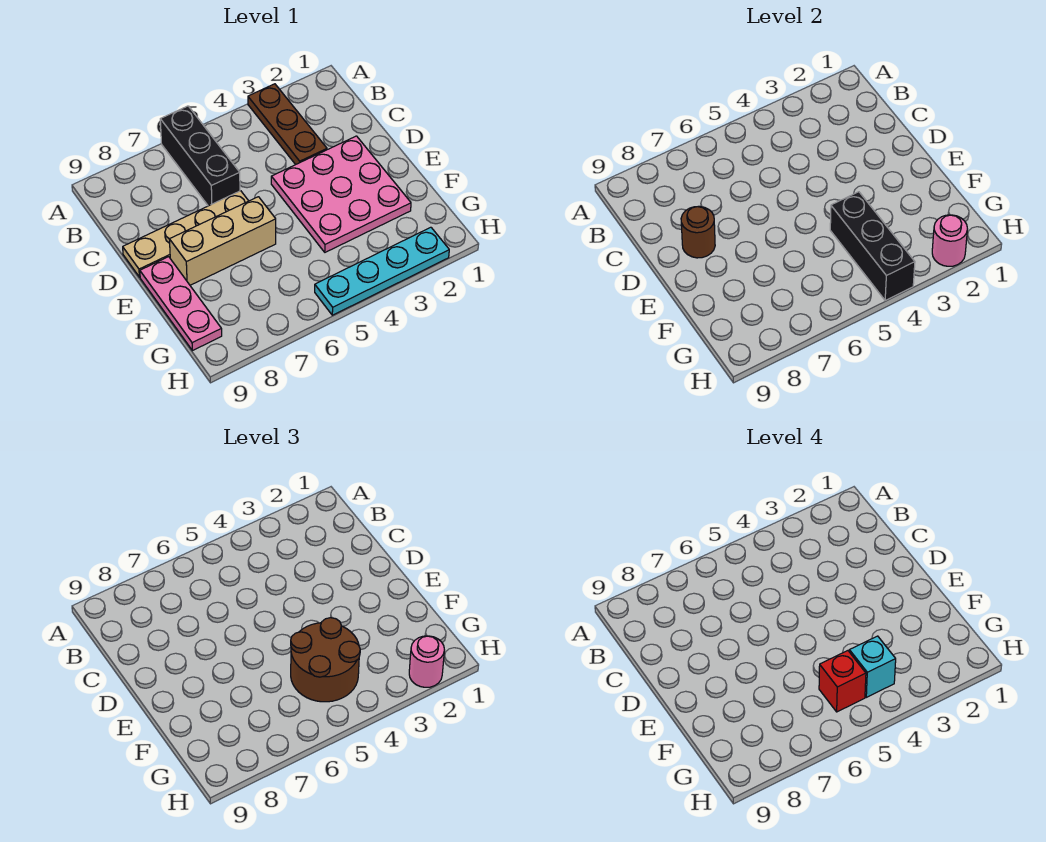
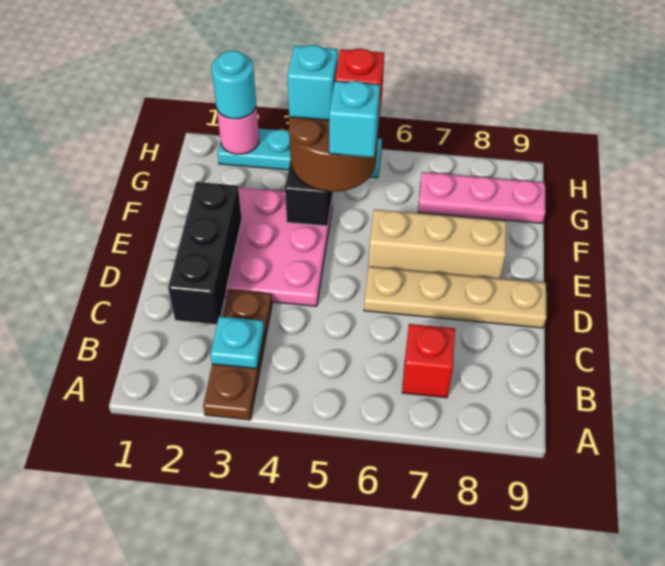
black brick A6:C6 level 1 -> black brick C2:E2 level 2
none -> cyan plate B3 level 2
none -> red brick B7 level 1
brown round brick D8 level 2 -> none
pink plate E9:G9 level 1 -> pink plate G7:G9 level 1
none -> cyan brick F5 level 4
pink round brick H2 level 3 -> cyan round brick H2 level 3

